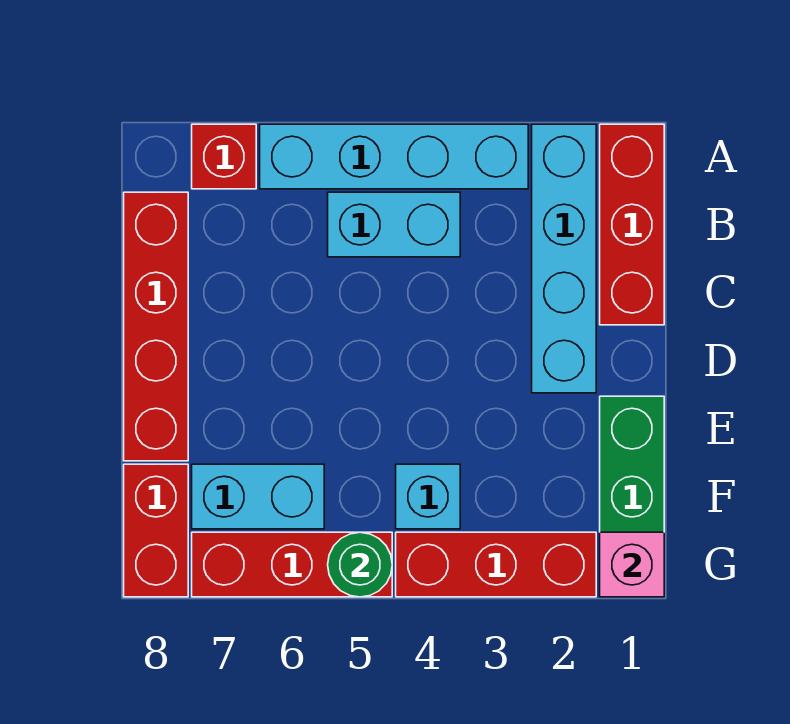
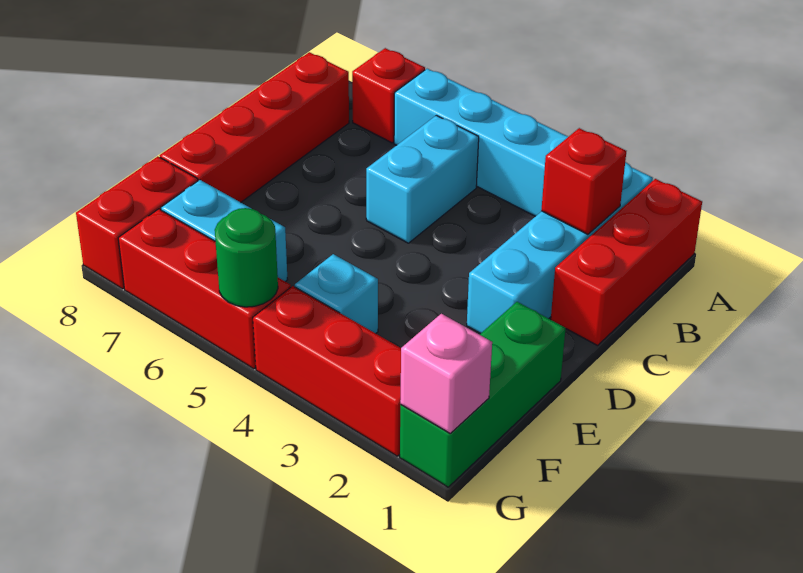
none -> red brick B2 level 2
cyan brick B4:B5 level 1 -> cyan brick B5:C5 level 1

